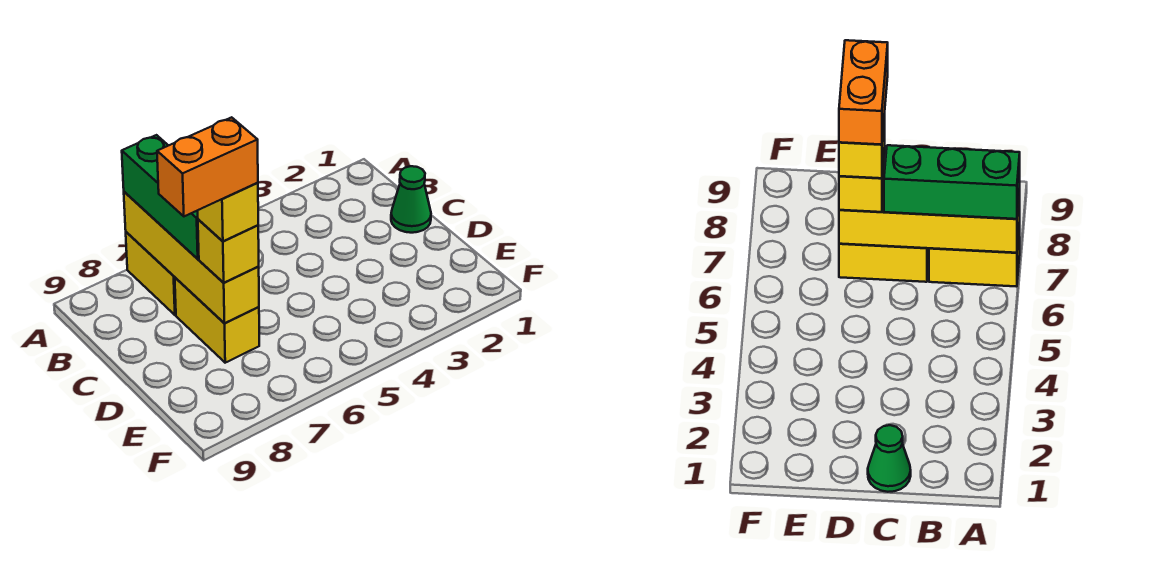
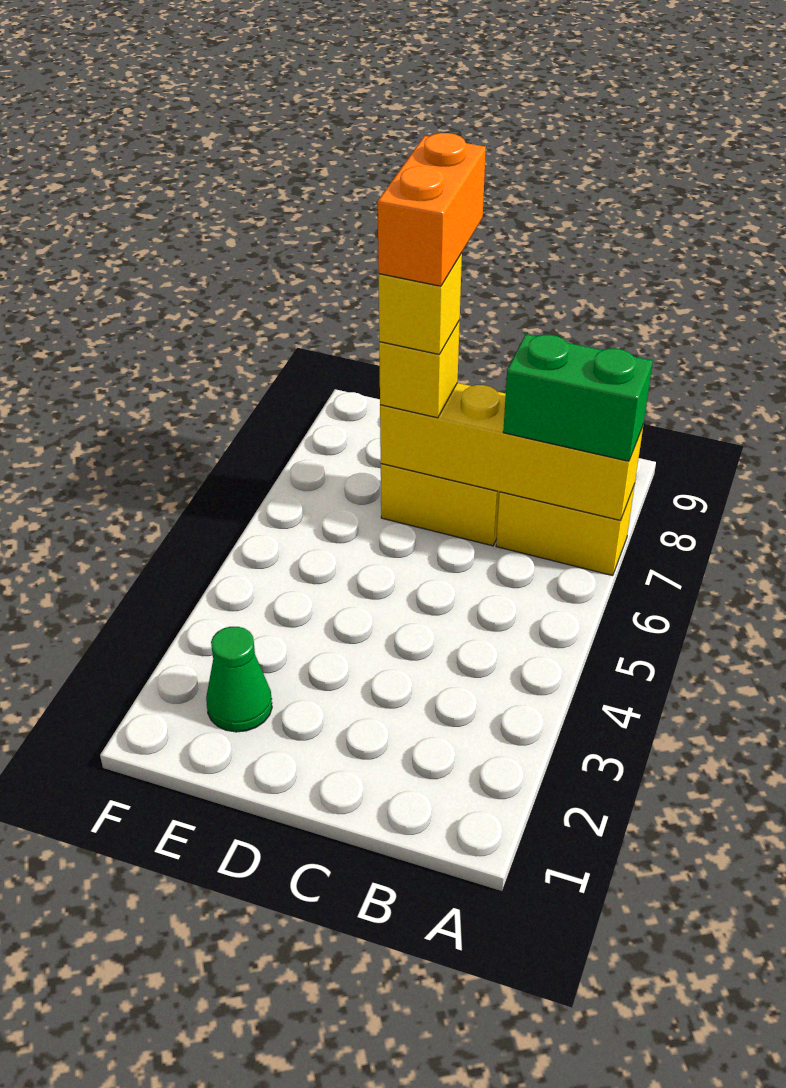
green brick A7:C7 level 3 -> green brick A7:B7 level 3
green cone C1 level 1 -> green cone E2 level 1

